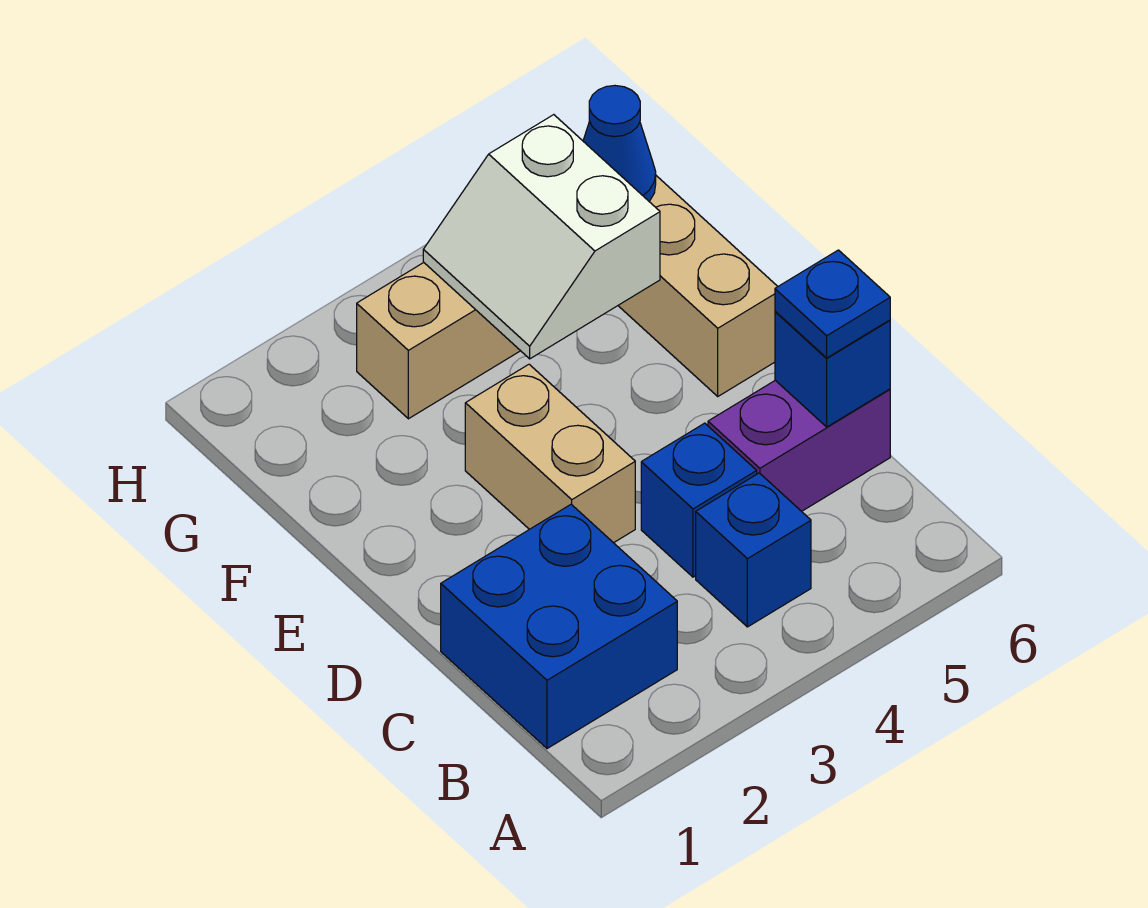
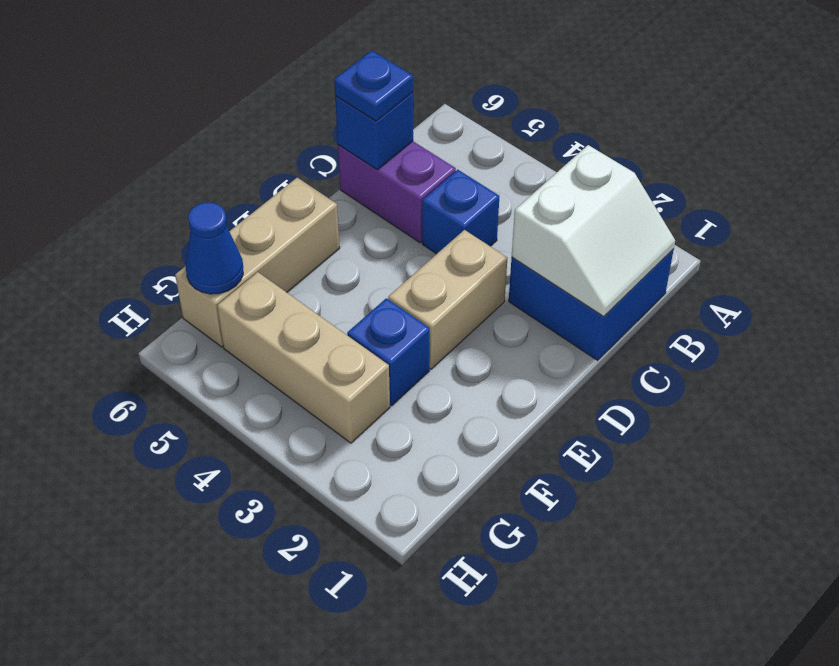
blue brick B4 level 1 -> blue brick F3 level 1
white slope F4:G5 level 2 top 5 -> white slope B1:C2 level 2 top 2

